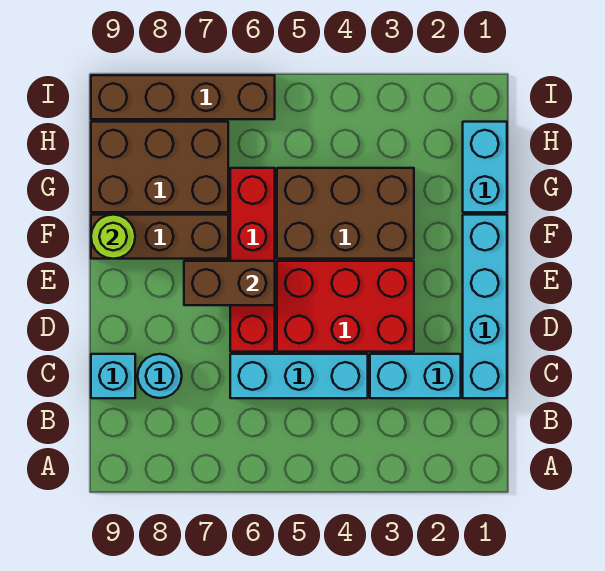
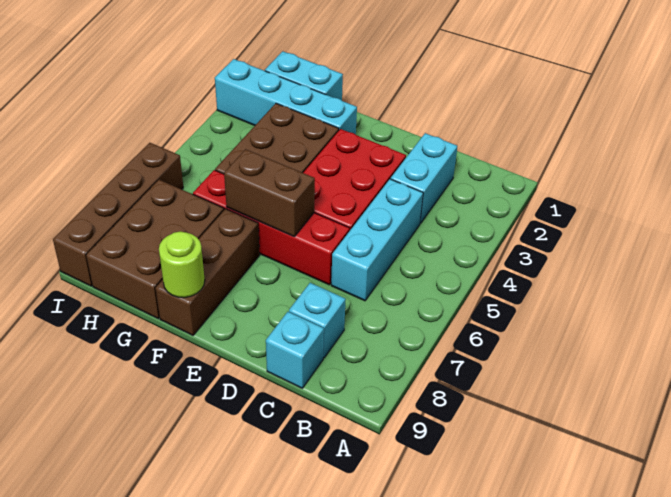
cyan brick C1:F1 level 1 -> cyan brick F2:I2 level 1
cyan round brick C8 level 1 -> cyan brick C8 level 1
brown brick E6:E7 level 2 -> brown brick E6:F6 level 2

